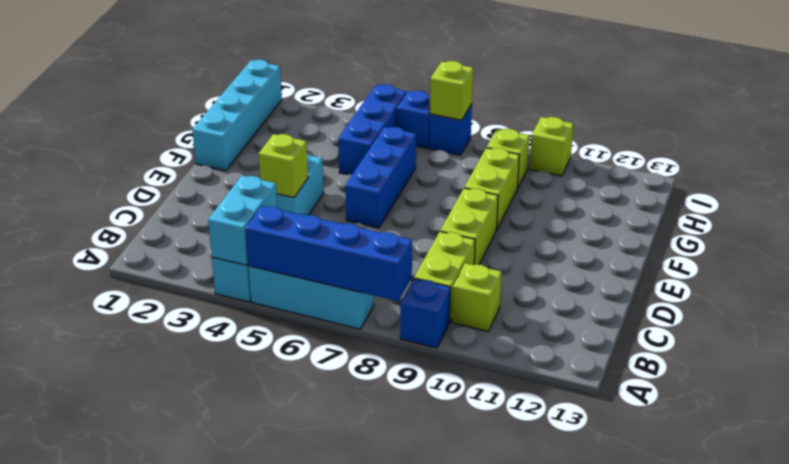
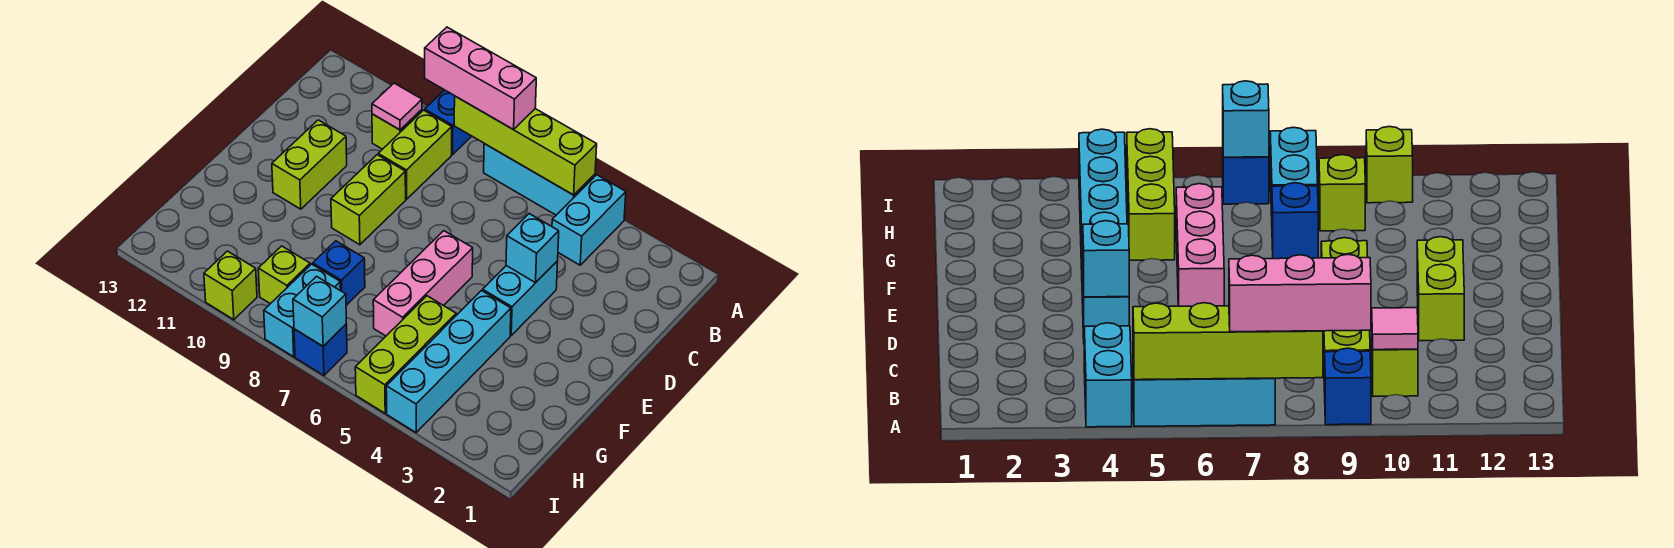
cyan brick A4:B4 level 2 -> cyan brick H8:I8 level 1
blue brick A5:A8 level 2 -> lime brick A5:A8 level 2
none -> pink brick A7:A9 level 3
none -> pink tile B10 level 2
lime brick D4 level 2 -> cyan brick D4 level 2
blue brick E6:G6 level 1 -> pink brick E6:G6 level 1
cyan brick F1:I1 level 1 -> cyan brick F4:I4 level 1
lime brick F9:G9 level 1 -> lime brick D11:E11 level 1
blue brick G5:I5 level 1 -> lime brick G5:I5 level 1
blue brick I6 level 1 -> blue brick G8 level 1
lime brick I7 level 2 -> cyan brick I7 level 2

